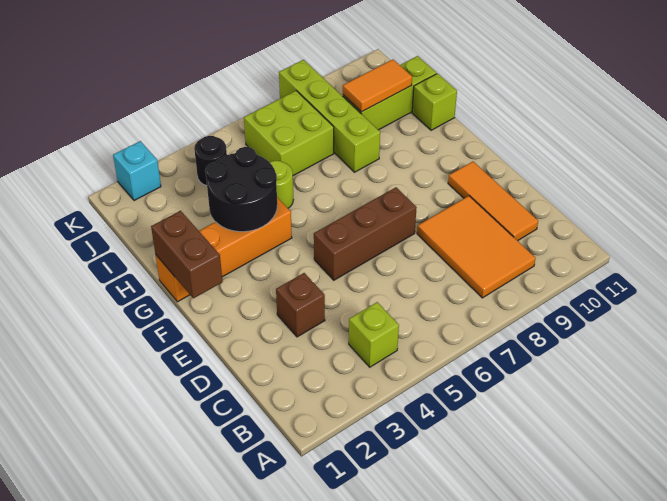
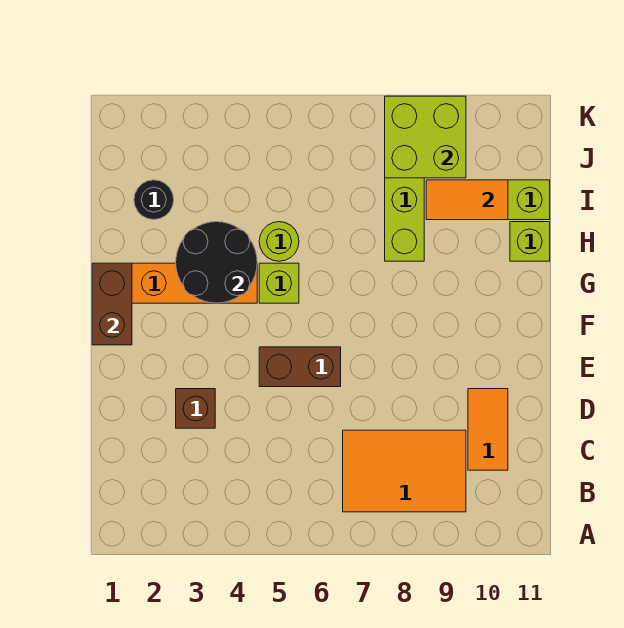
lime brick B4 level 1 -> lime brick G5 level 1
orange tile B8:D9 level 1 -> orange tile B7:C9 level 1
orange tile C10:E10 level 1 -> orange tile C10:D10 level 1
brown brick E5:E7 level 1 -> brown brick E5:E6 level 1
lime brick I6:J7 level 1 -> lime brick J8:K9 level 2
black round brick J4 level 1 -> black round brick I2 level 1
cyan brick K2 level 1 -> none

